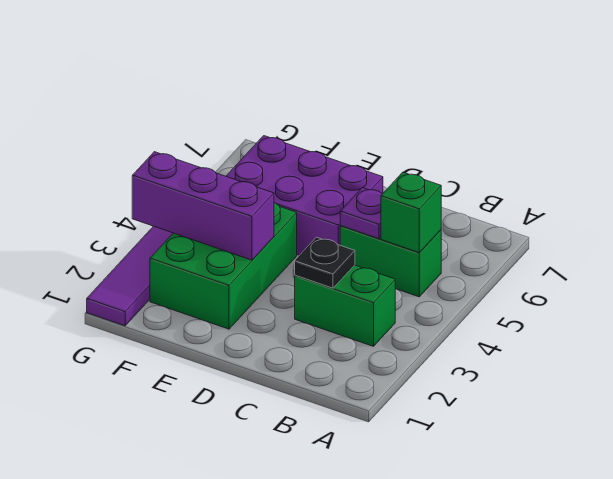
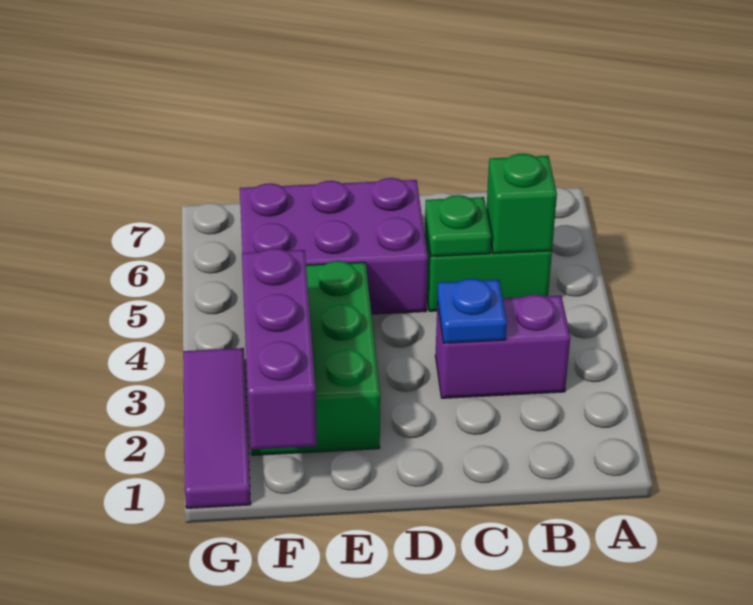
green brick B3:C3 level 1 -> purple brick B3:C3 level 1
black plate C3 level 2 -> blue plate C3 level 2
purple plate C5 level 2 -> green plate C5 level 2
purple brick E3:G3 level 2 -> purple brick F1:F3 level 2

